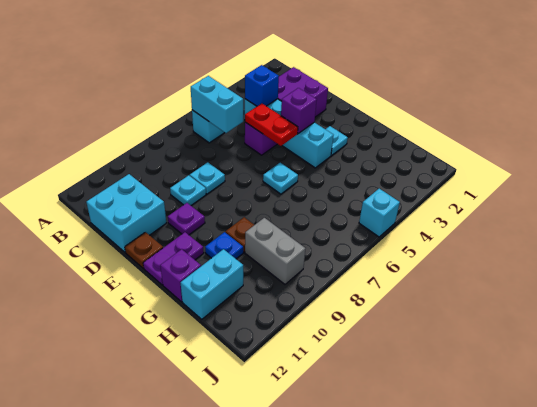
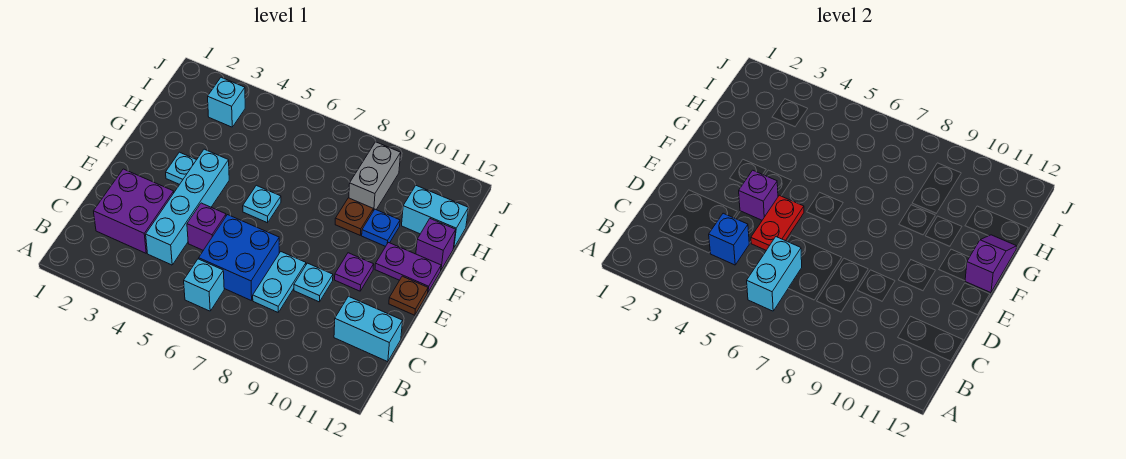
none -> blue brick C6:D7 level 1
cyan brick C11:D12 level 1 -> cyan brick C11:C12 level 1
cyan plate D8 level 1 -> cyan plate C8:D8 level 1
none -> purple slope F12:G12 level 2 top F
cyan brick J5 level 1 -> cyan brick I3 level 1

